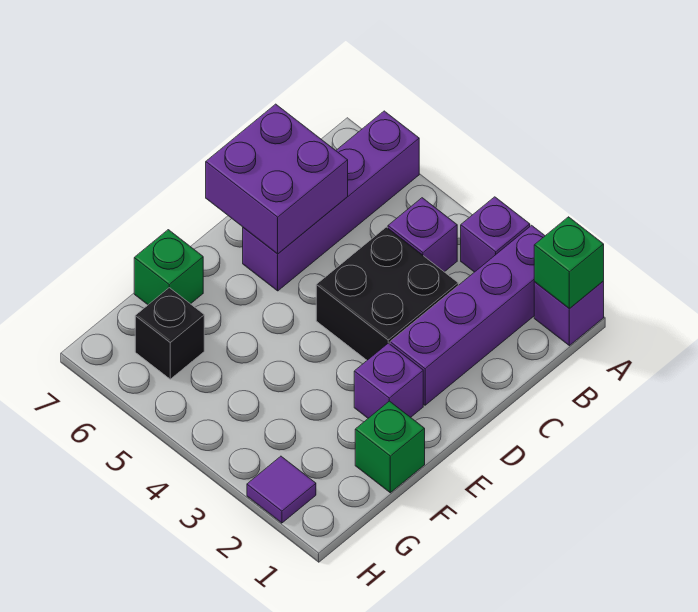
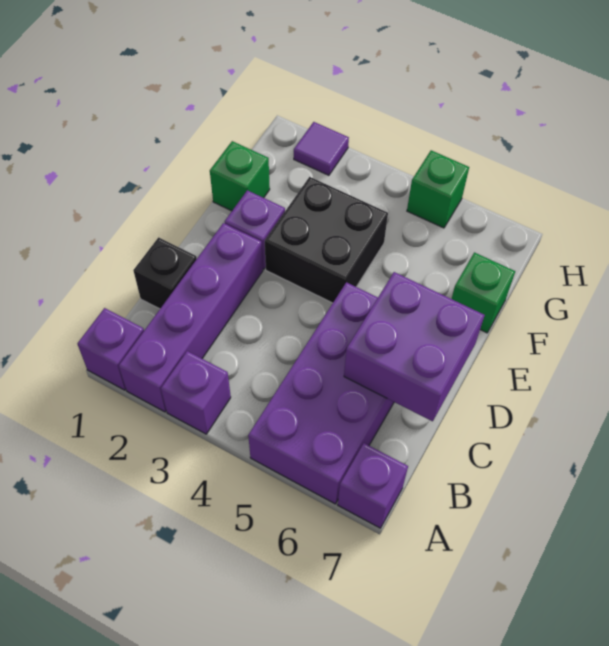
green brick A1 level 2 -> green brick H5 level 1
purple brick A6:D6 level 1 -> purple brick A5:D6 level 1
purple brick B4 level 1 -> purple brick A7 level 1
black brick C3:D4 level 1 -> black brick E3:F4 level 1
black brick G6 level 1 -> black brick C1 level 1

